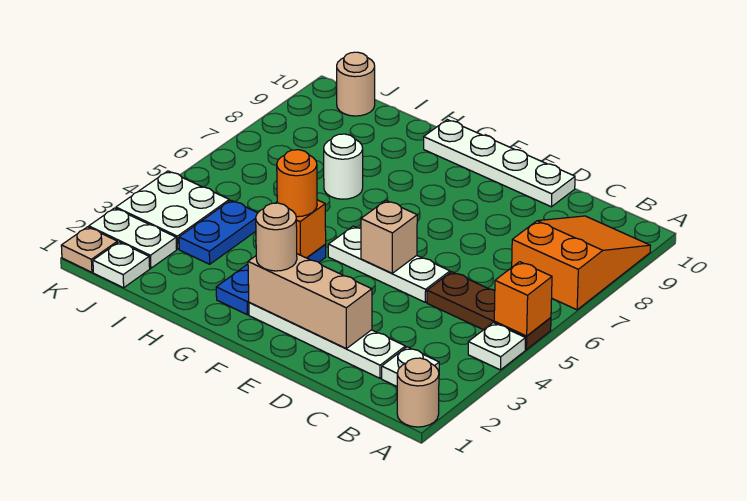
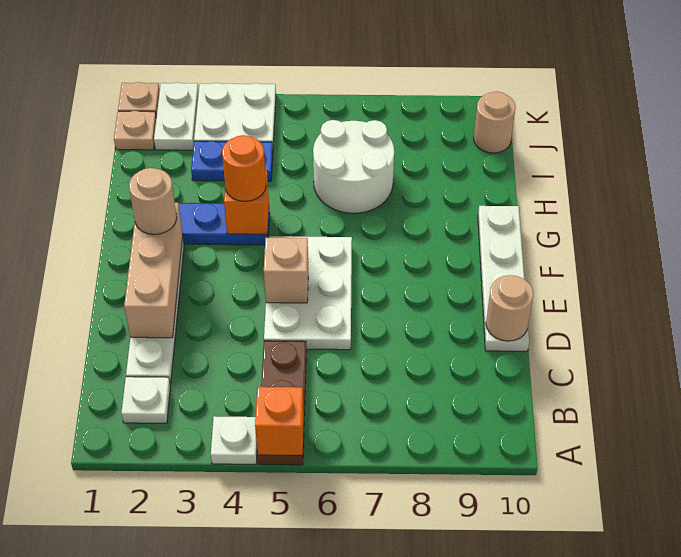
tan round brick A1 level 1 -> tan round brick D10 level 2
orange slope A7:B9 level 1 top 7 -> none
white plate D5:F5 level 1 -> white plate D5:F6 level 1
white round brick H7 level 1 -> white round brick H6:I7 level 1
white plate J1 level 1 -> tan plate J1 level 1

